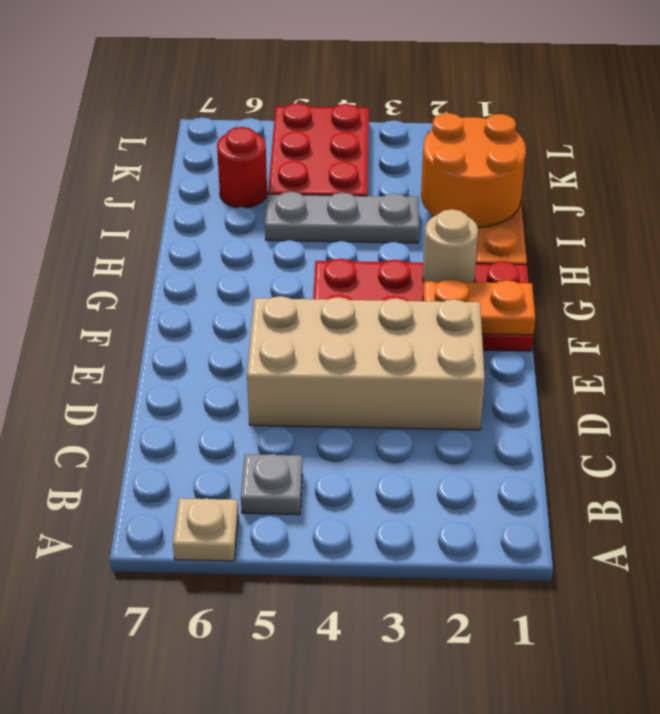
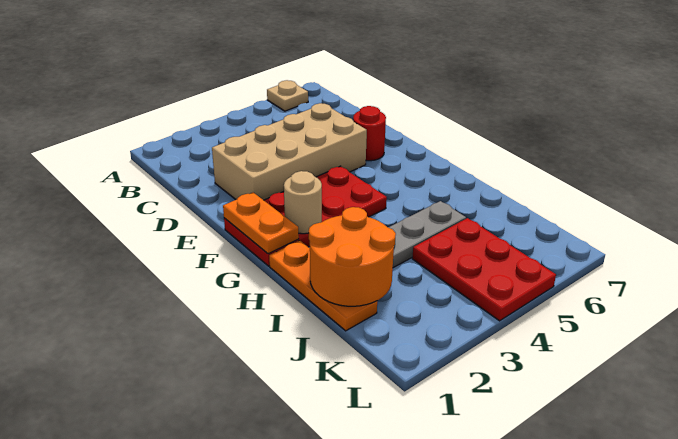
grey plate B5 level 1 -> none
orange plate F1:F2 level 2 -> orange plate F1:G1 level 2
red round brick J6 level 1 -> red round brick E6 level 1

